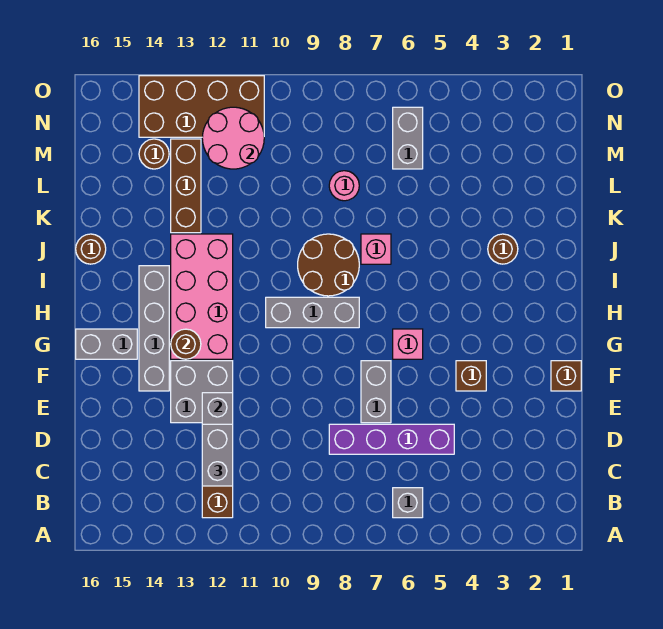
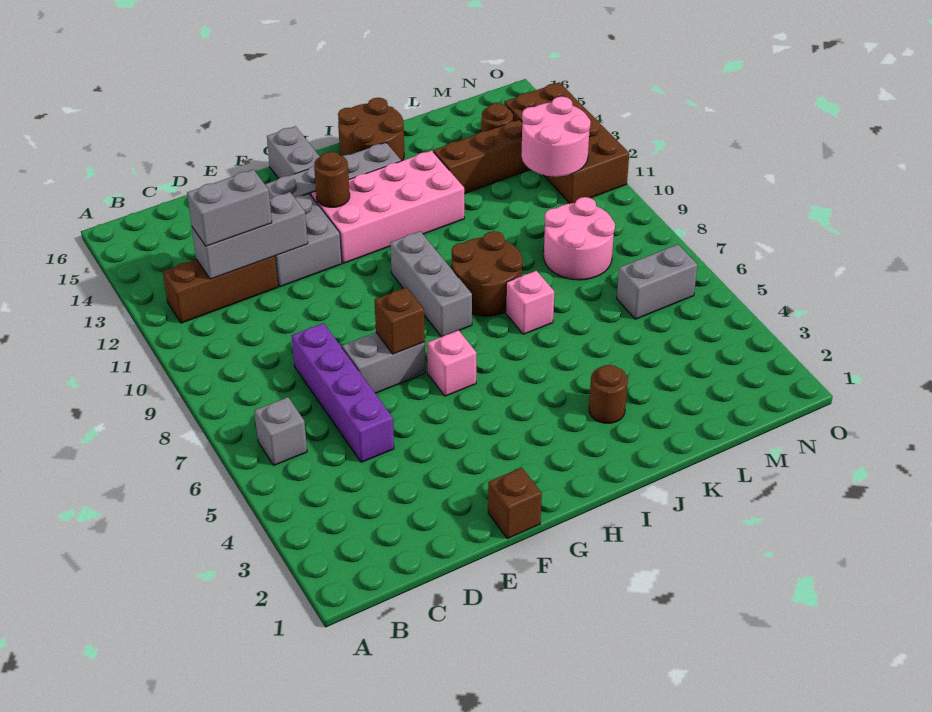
brown brick F4 level 1 -> brown brick F7 level 2
brown round brick J16 level 1 -> brown round brick I15:J16 level 1
pink round brick L8 level 1 -> pink round brick L8:M9 level 1

